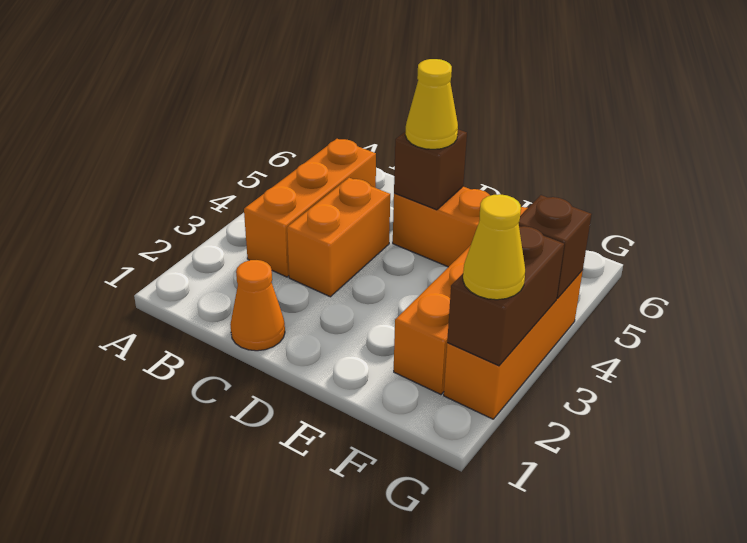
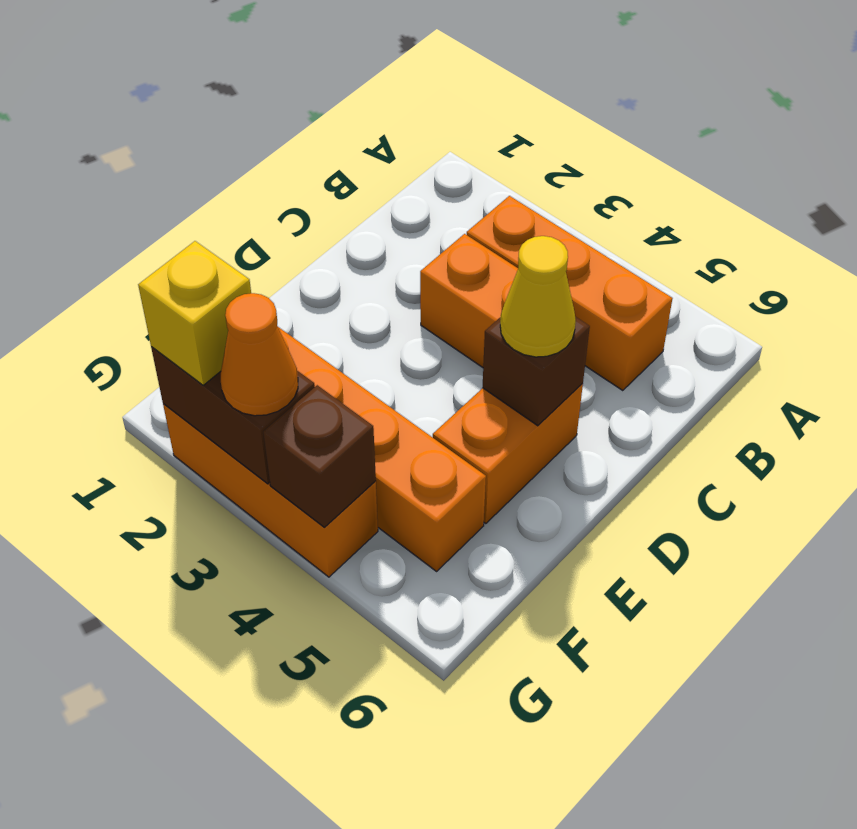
orange cone C1 level 1 -> orange cone G3 level 3
yellow cone G2 level 3 -> yellow brick G2 level 3

